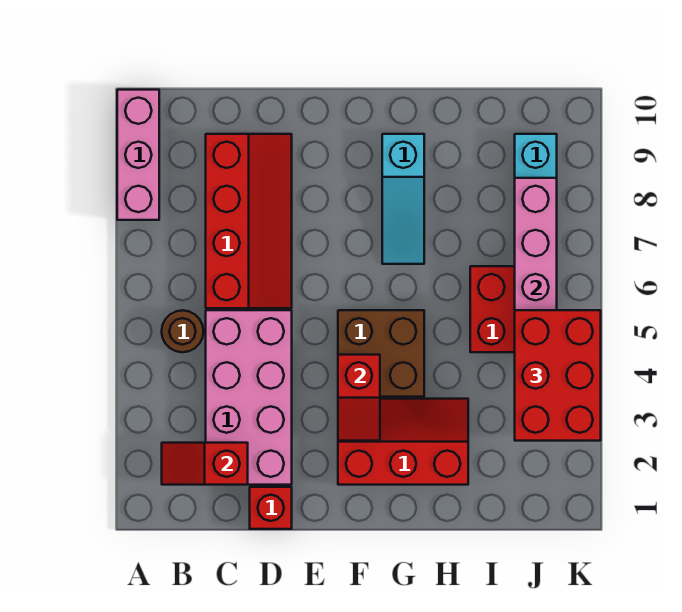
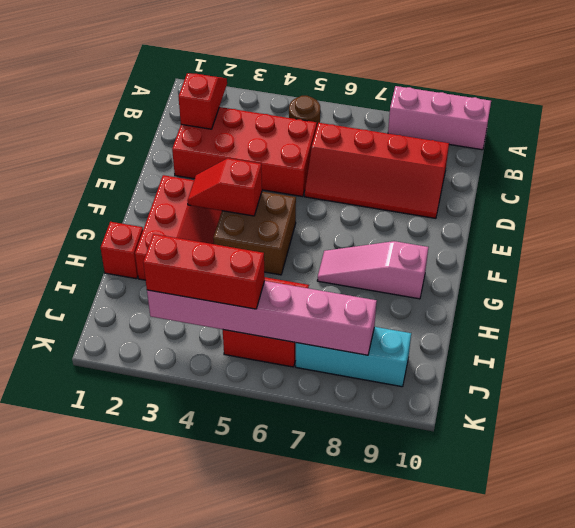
pink brick C2:D5 level 1 -> red brick C2:D5 level 1
red brick D1 level 1 -> red brick H1 level 1
cyan slope G7:G9 level 1 top 9 -> pink slope G7:G9 level 1 top 9
red brick J3:K5 level 3 -> red brick J3:J5 level 3

